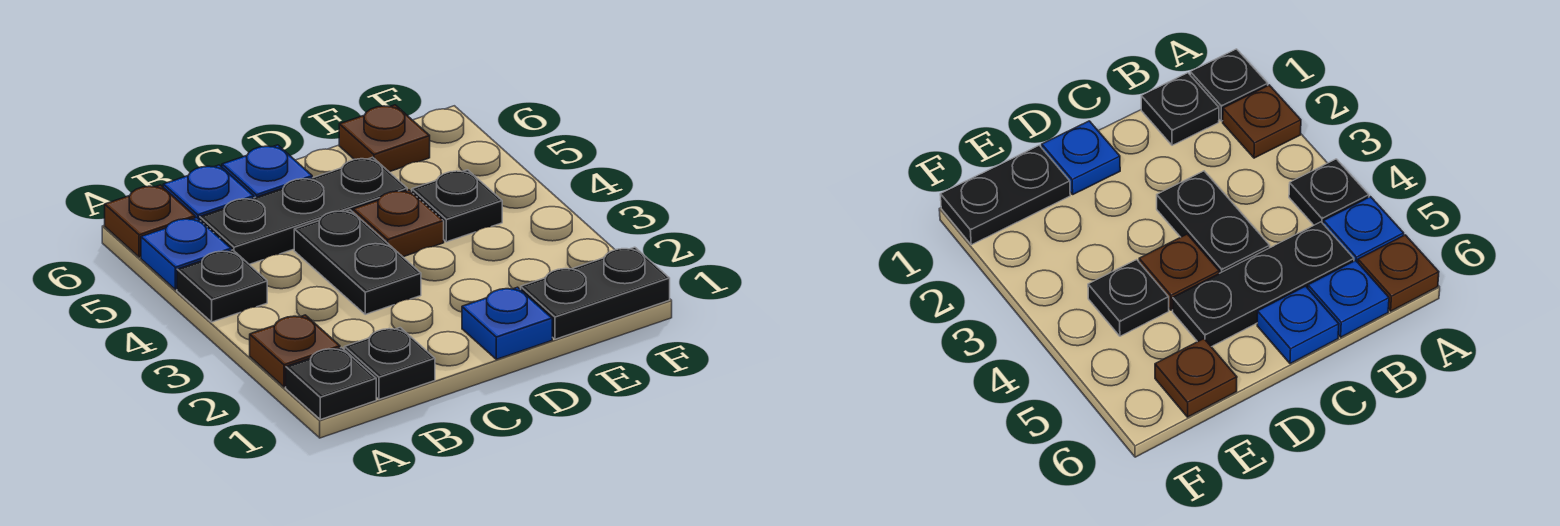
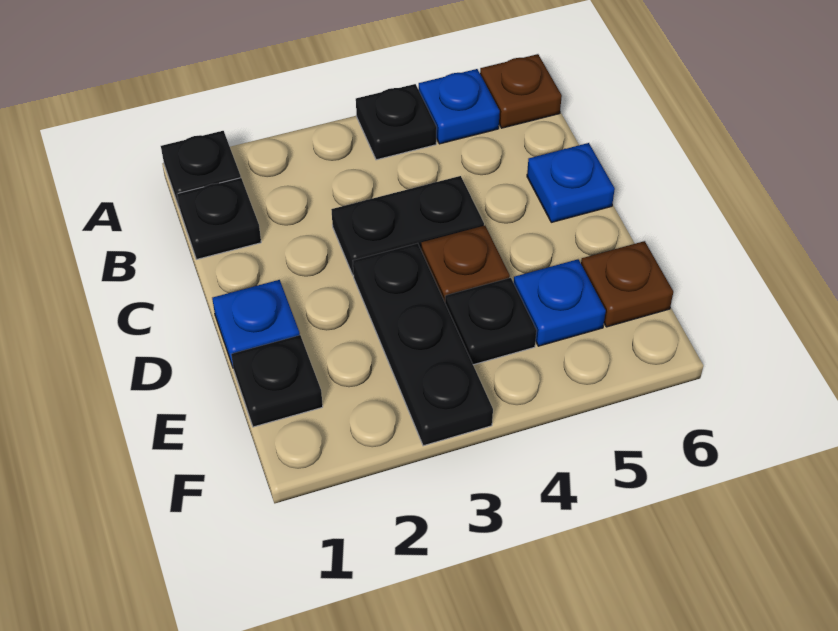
brown plate A2 level 1 -> none
black plate B5:D5 level 1 -> black plate D3:F3 level 1
blue plate B6 level 1 -> blue plate E5 level 1
black plate E1:F1 level 1 -> black plate E1 level 1

